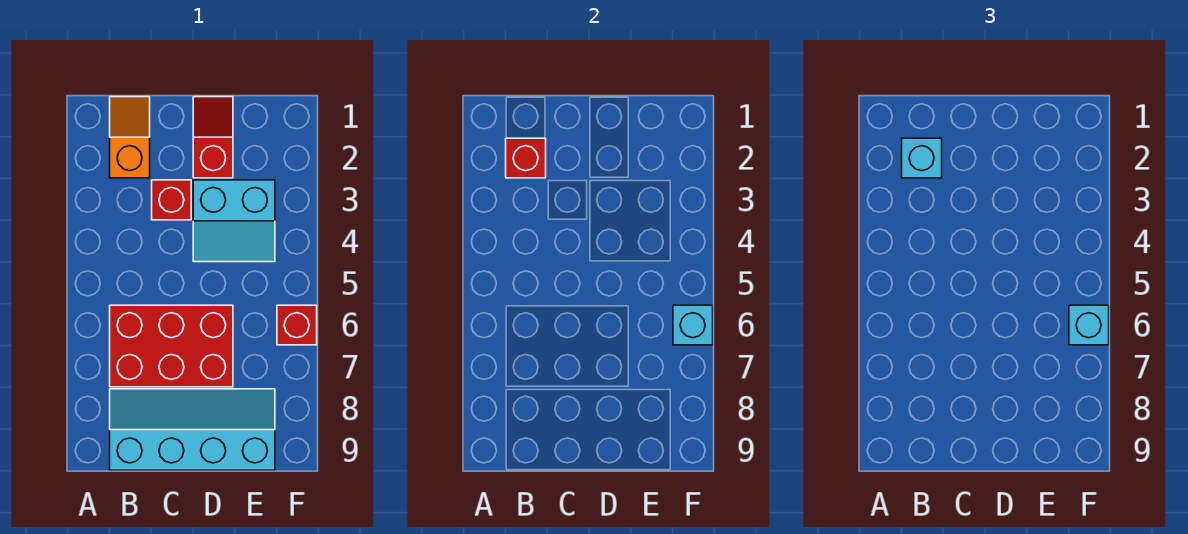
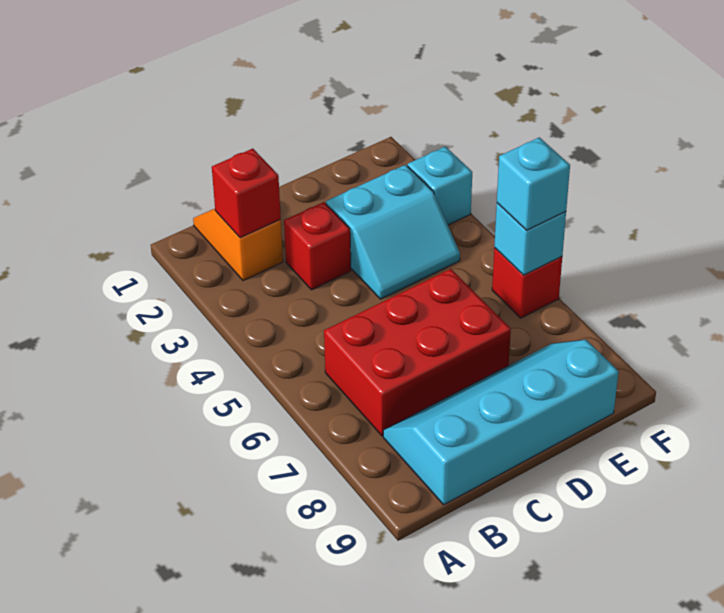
cyan brick B2 level 3 -> cyan brick F3 level 1
red slope D1:D2 level 1 top 2 -> none

